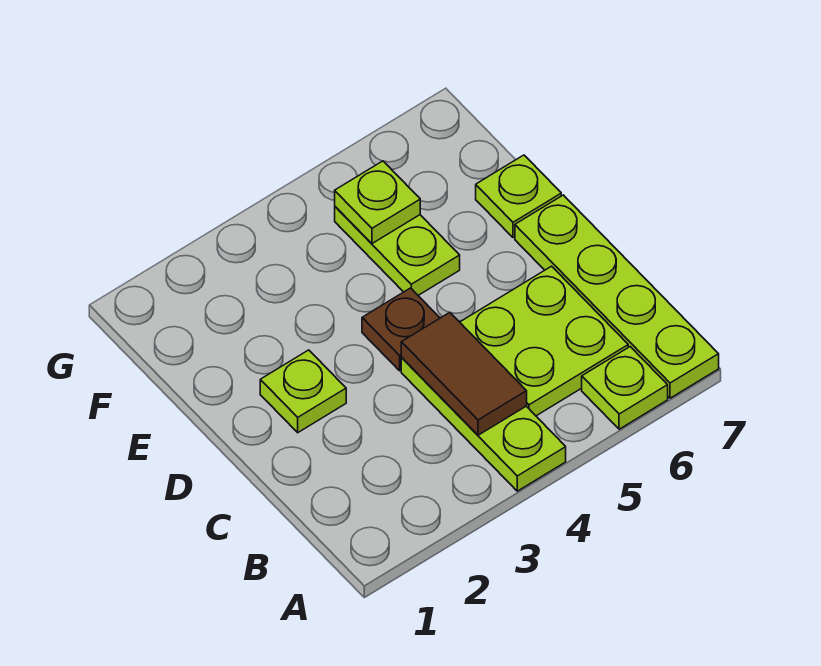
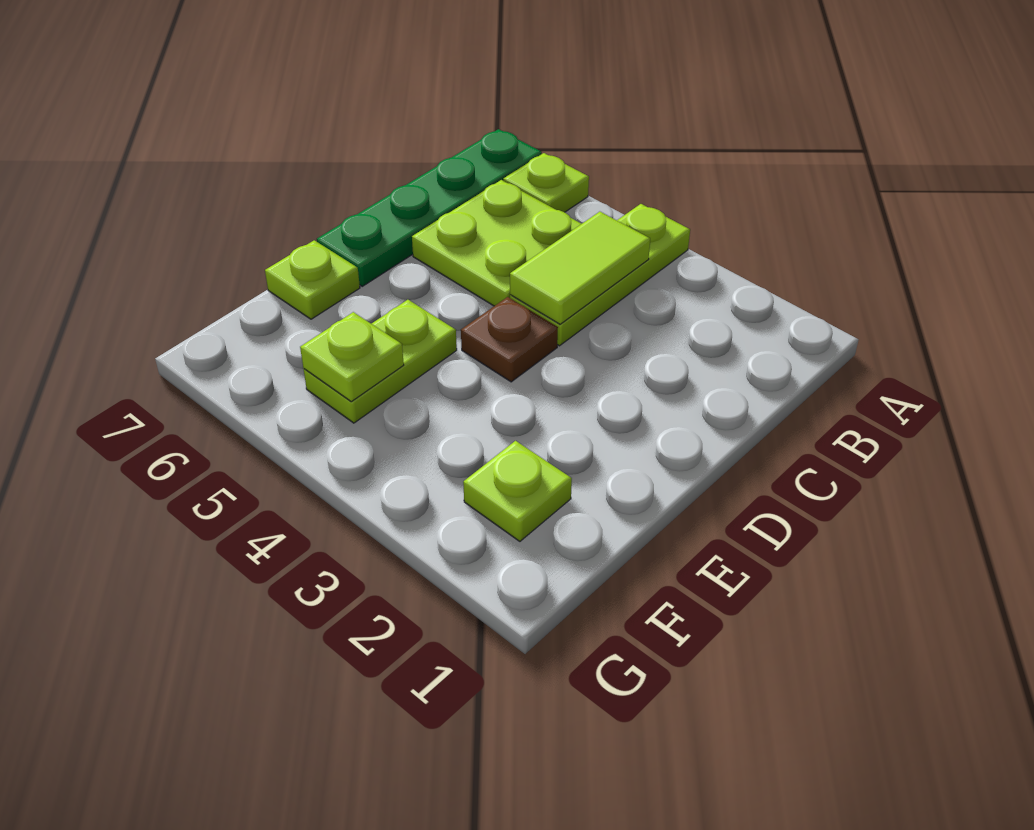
lime plate A7:D7 level 1 -> green plate A7:D7 level 1
brown tile B4:C4 level 2 -> lime tile B4:C4 level 2
lime plate D2 level 1 -> lime plate F2 level 1

